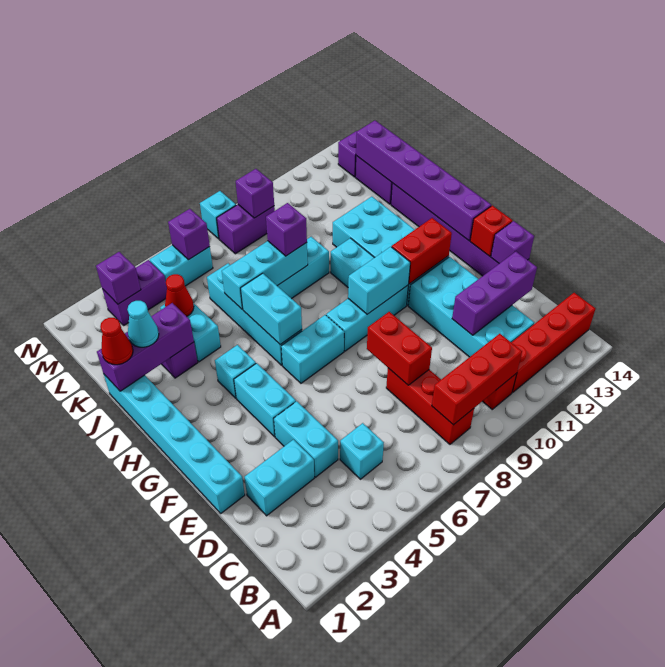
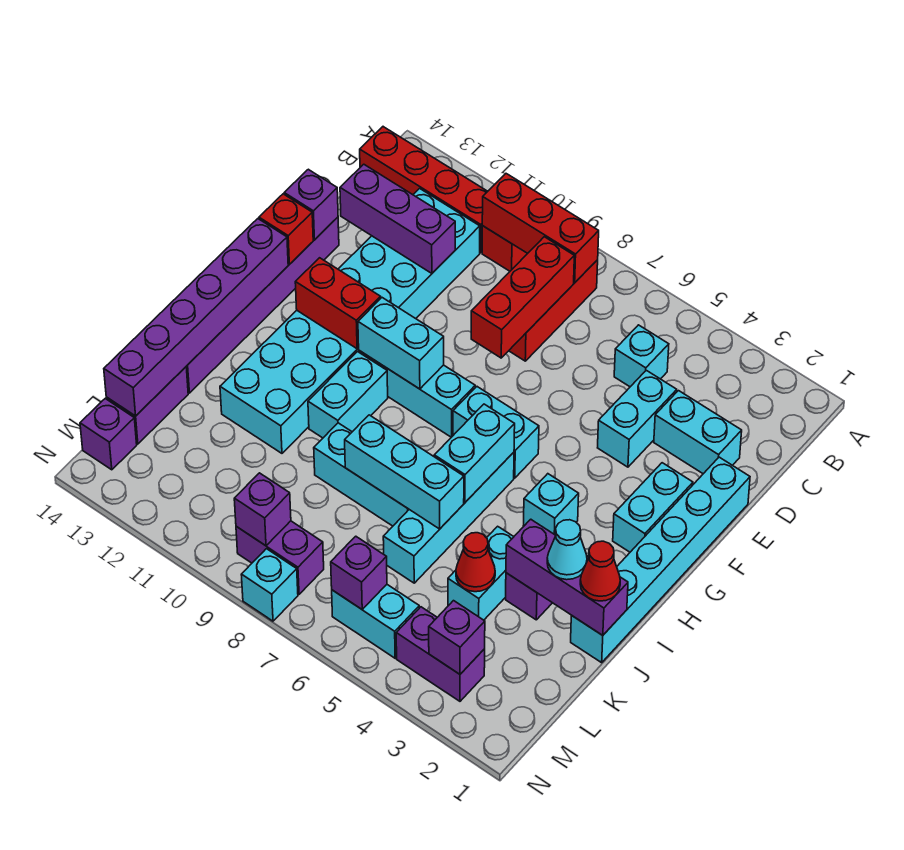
red brick D8:E8 level 2 -> red brick C8:E8 level 2
cyan brick F4:G4 level 1 -> cyan brick F2:G2 level 1
purple brick J8 level 3 -> none

